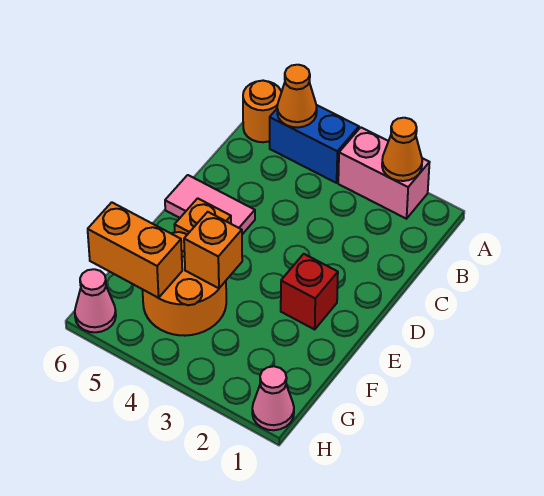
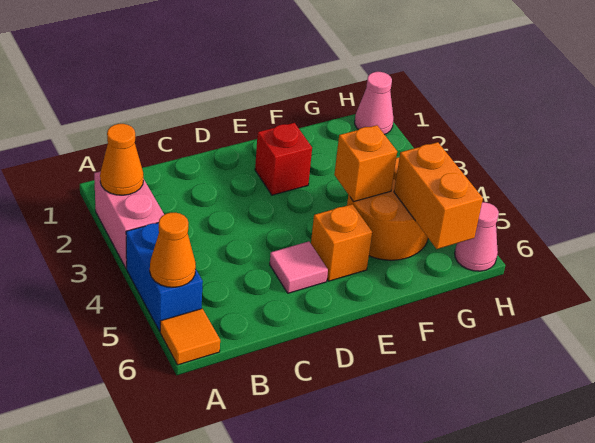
orange round brick A6 level 1 -> orange tile A6 level 1
pink tile D5:D6 level 1 -> pink tile D5 level 1

